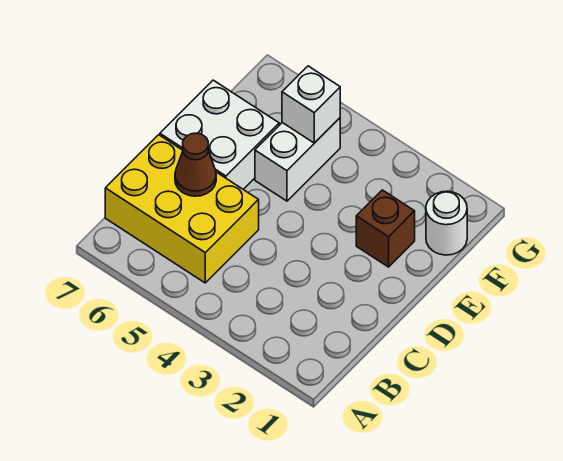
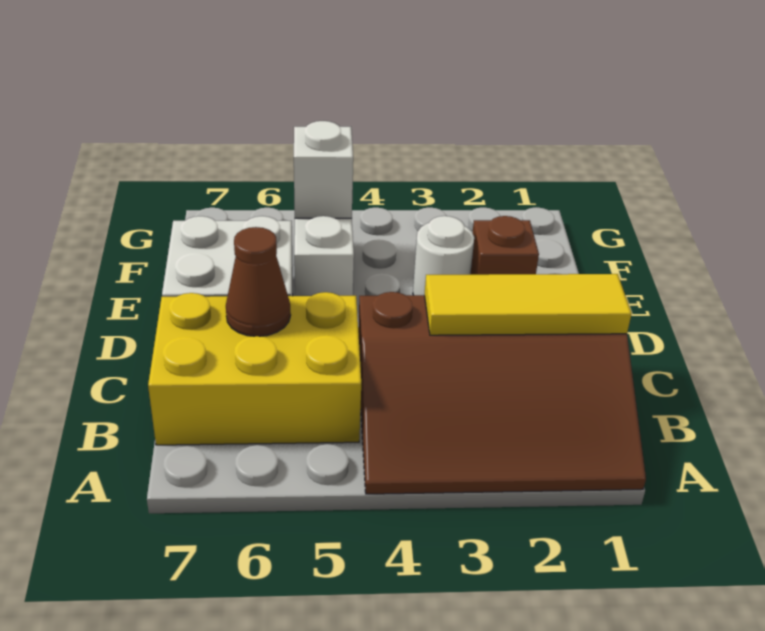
none -> brown slope A1:C4 level 1 top C
none -> yellow tile C1:C3 level 2
white round brick F1 level 1 -> white round brick E3 level 1

